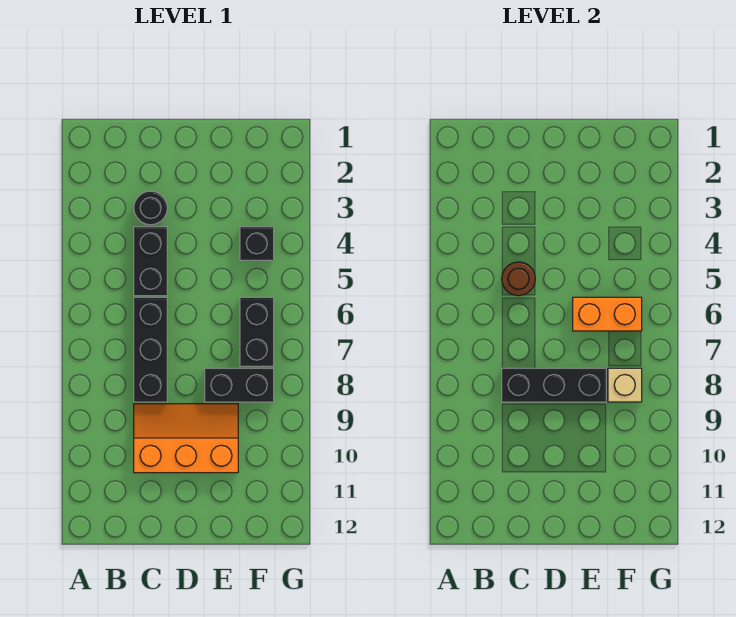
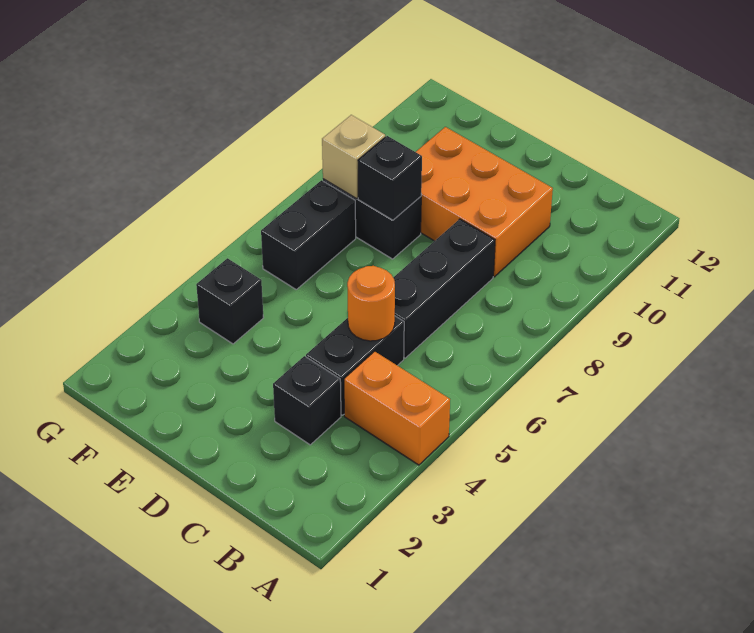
black round brick C3 level 1 -> black brick C3 level 1
brown round brick C5 level 2 -> orange round brick C5 level 2
black brick C8:E8 level 2 -> black brick E8 level 2
orange slope C9:E10 level 1 top 10 -> orange brick C9:E10 level 1
orange brick E6:F6 level 2 -> orange brick A4:B4 level 1

